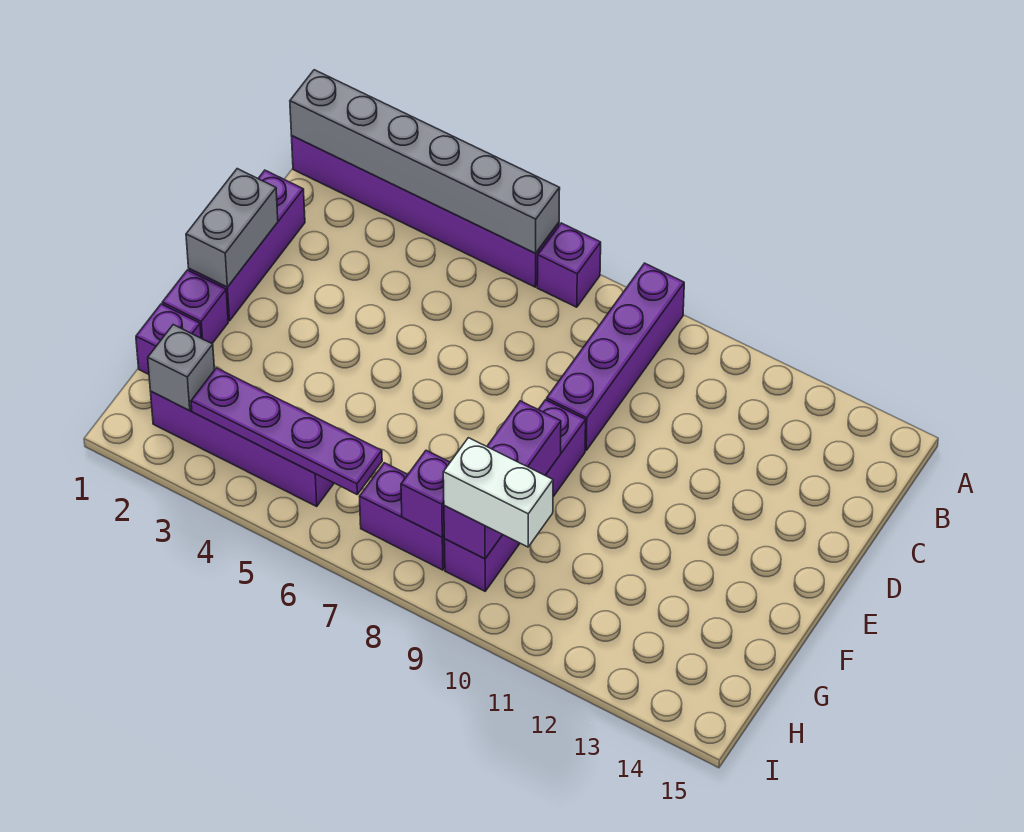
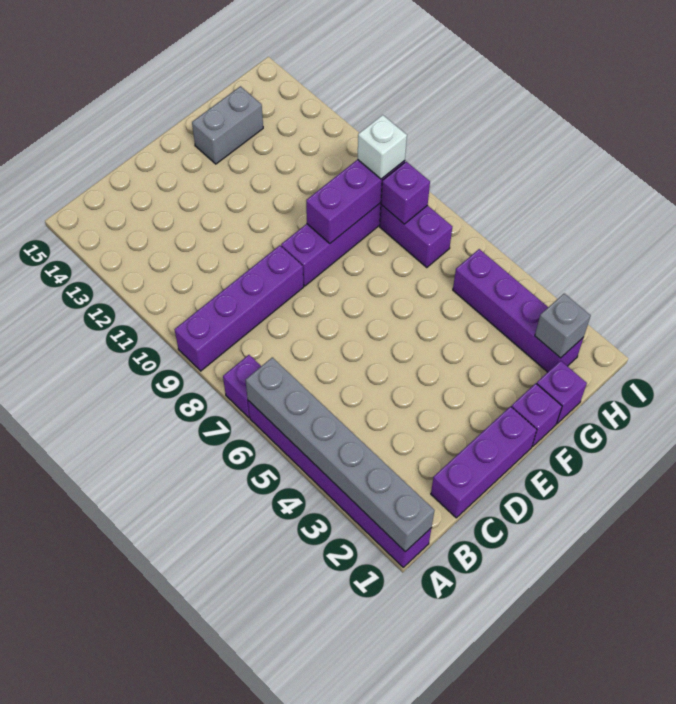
grey brick D1:E1 level 2 -> grey brick F14:G14 level 1
purple plate H3:H6 level 2 -> none
white brick H9:H10 level 3 -> white brick H9 level 3

